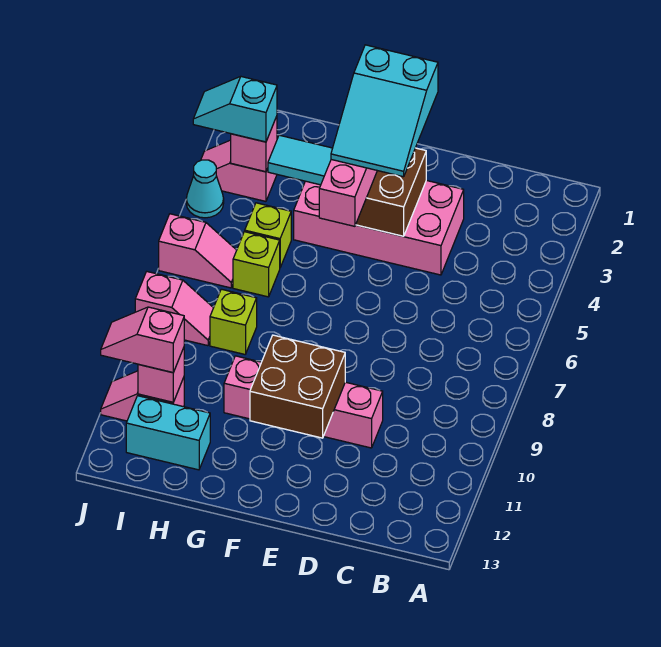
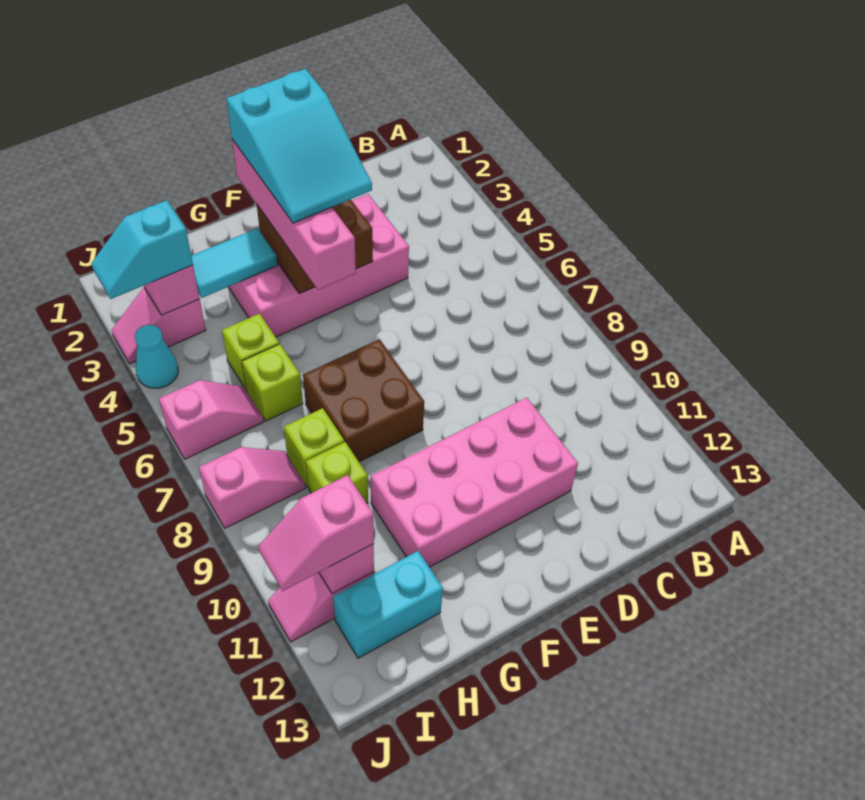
pink brick D10:G10 level 1 -> pink brick D10:G11 level 1
brown brick E10:F11 level 2 -> brown brick F7:G8 level 1
none -> lime brick H9 level 1

